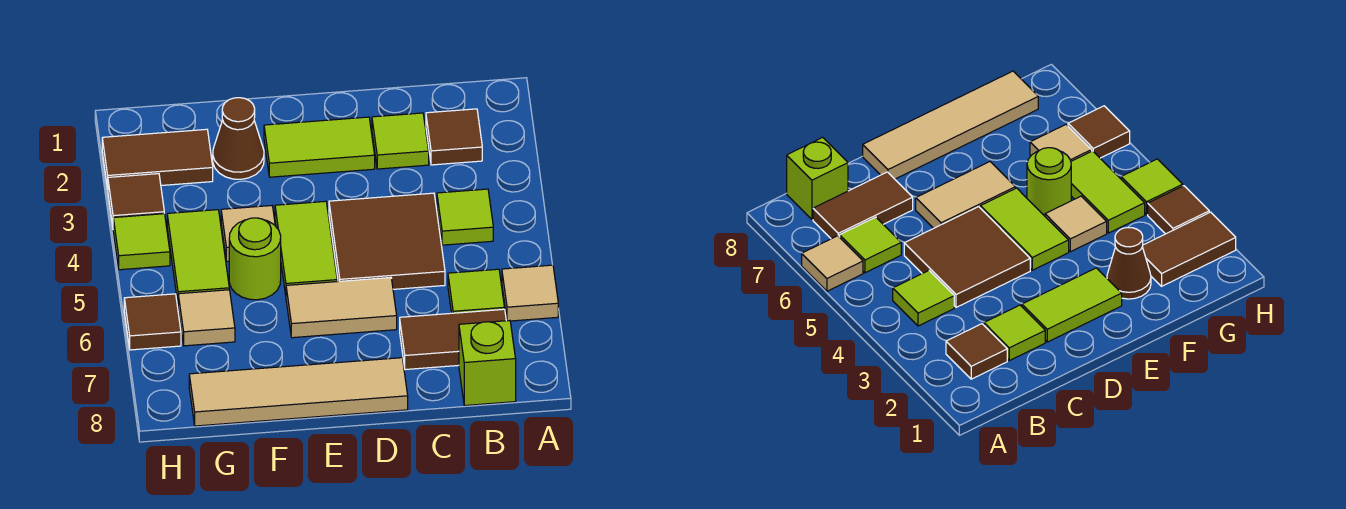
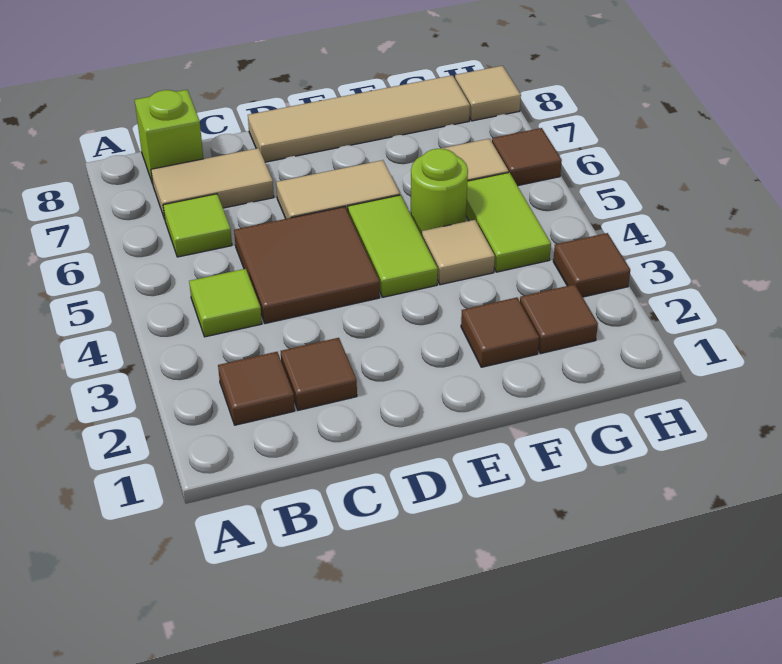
tan tile A6 level 1 -> tan tile H8 level 1
brown tile B7:C7 level 1 -> tan tile B7:C7 level 1
lime tile C2 level 1 -> brown tile C2 level 1
lime tile D2:E2 level 1 -> none
brown cone F2 level 1 -> brown tile F2 level 1
brown tile G2:H2 level 1 -> brown tile G2 level 1
lime tile H4 level 1 -> none

